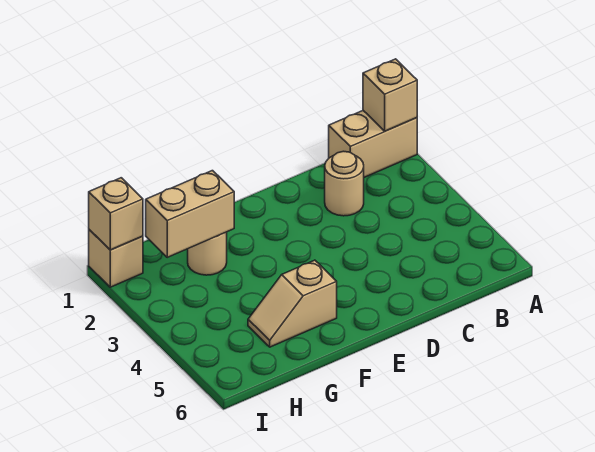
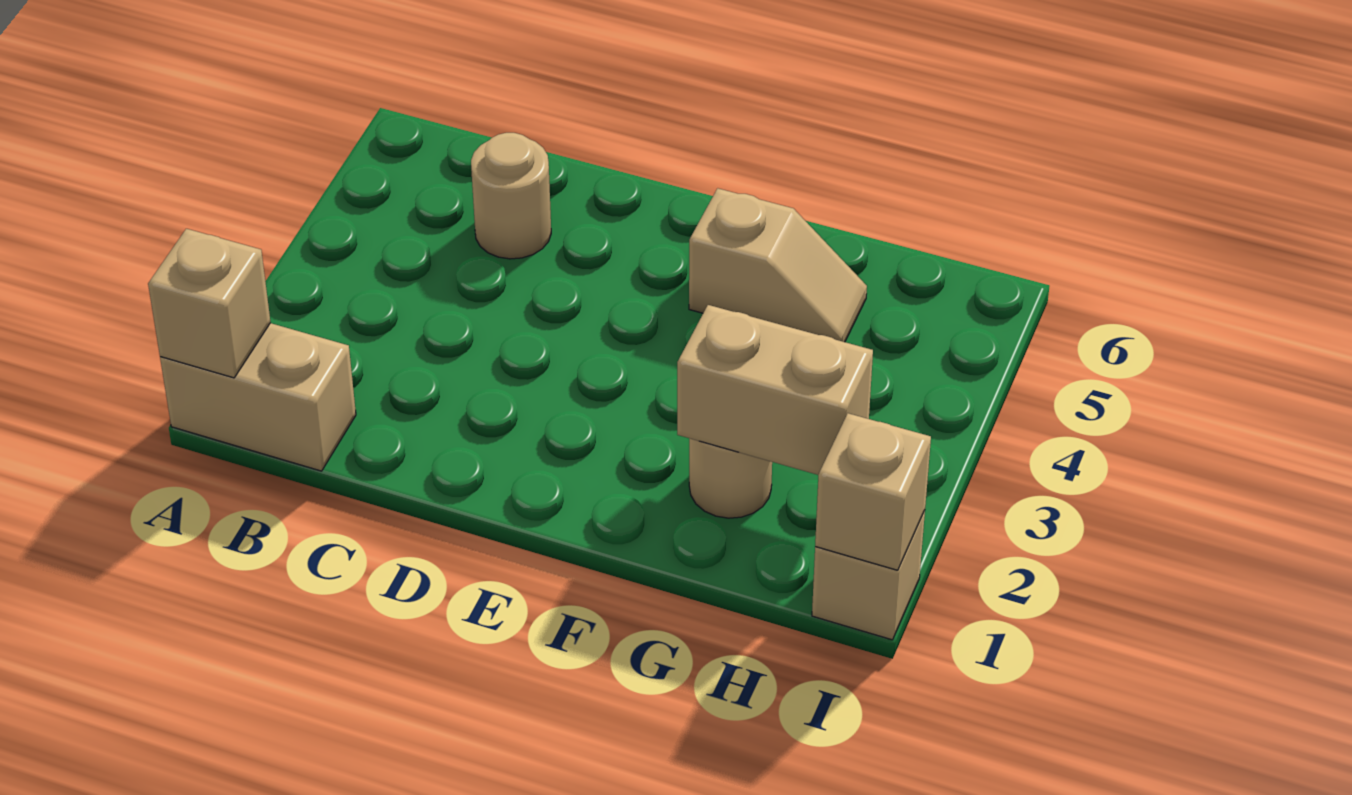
tan round brick C2 level 1 -> tan round brick C5 level 1

